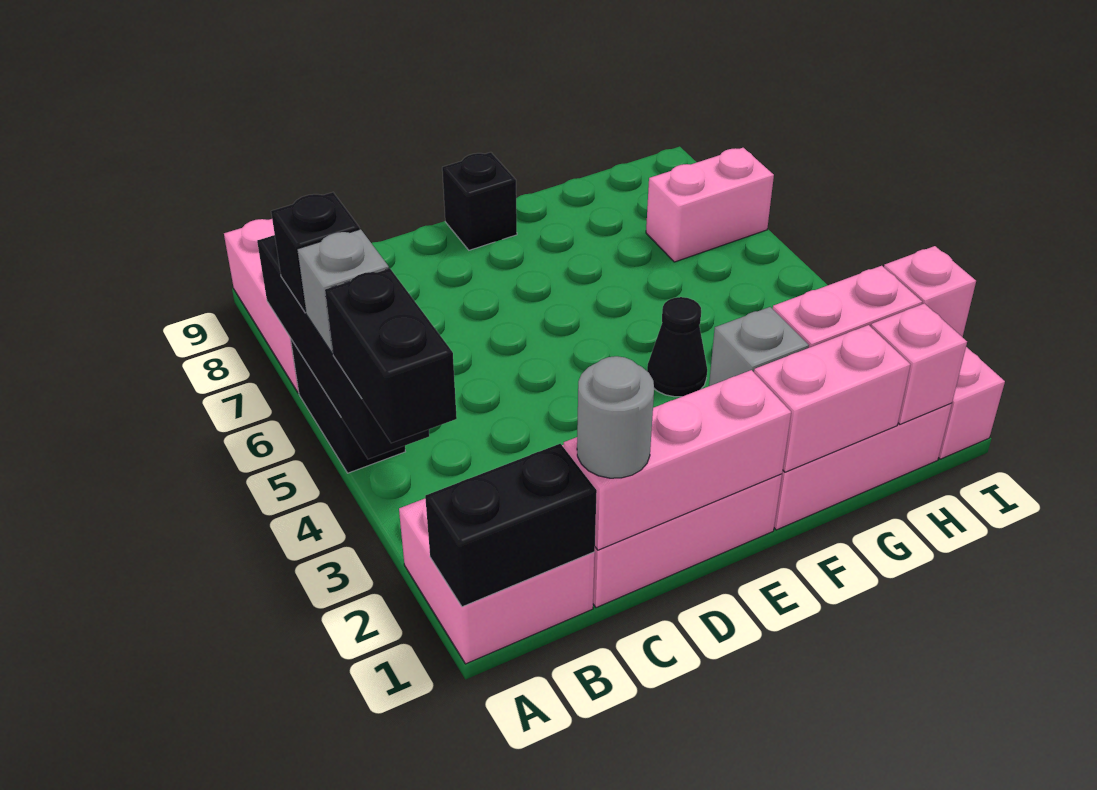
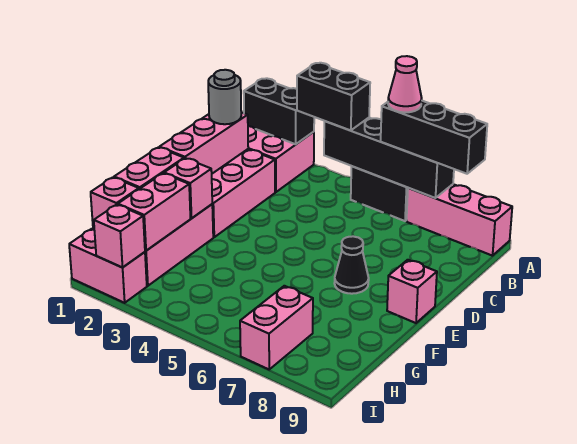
black brick A1:B1 level 2 -> black brick A1:A2 level 2
grey brick A5 level 3 -> none
black brick A6 level 3 -> black brick A6:A8 level 3
none -> pink cone A6 level 4
black brick E9 level 1 -> pink brick E9 level 1
grey brick F2 level 2 -> pink brick F2 level 2
black cone F4 level 1 -> black cone E7 level 1

